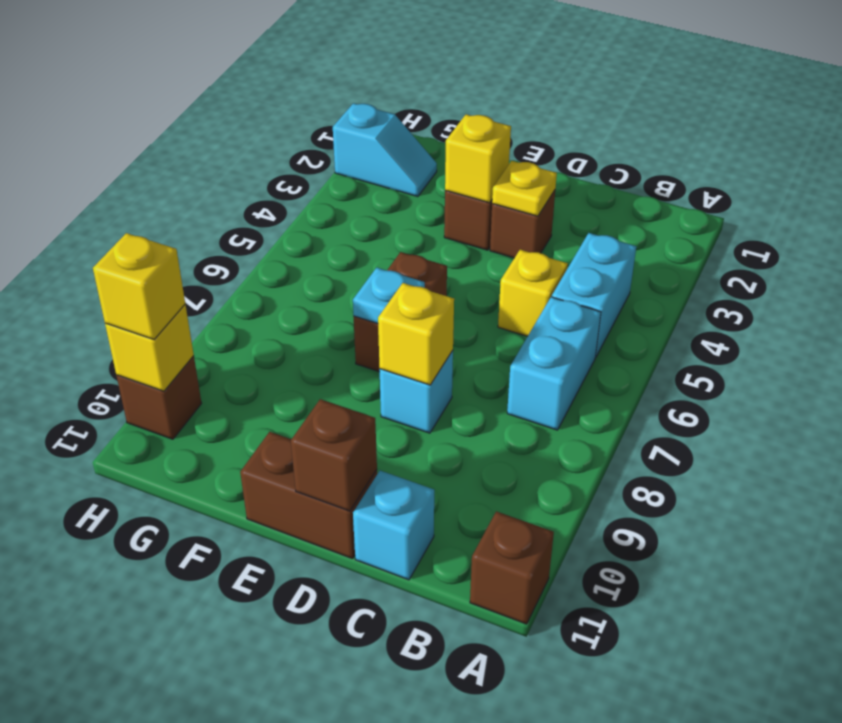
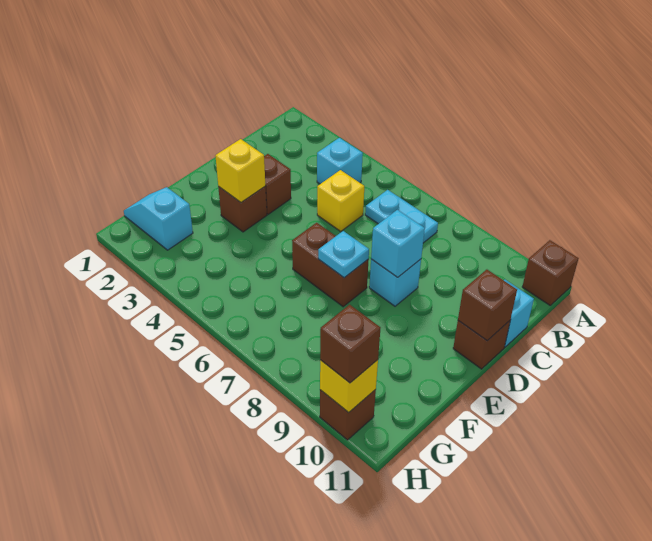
cyan brick B4:B5 level 1 -> cyan brick B4 level 1
cyan brick B6:B7 level 1 -> cyan plate B6:B7 level 1
yellow plate D3 level 2 -> none
yellow brick D8 level 2 -> cyan brick D8 level 2
brown brick D11:E11 level 1 -> brown brick D11 level 1
cyan slope G2:H2 level 1 top H -> cyan slope G1:G2 level 1 top 2
yellow brick H10 level 3 -> brown brick H10 level 3

